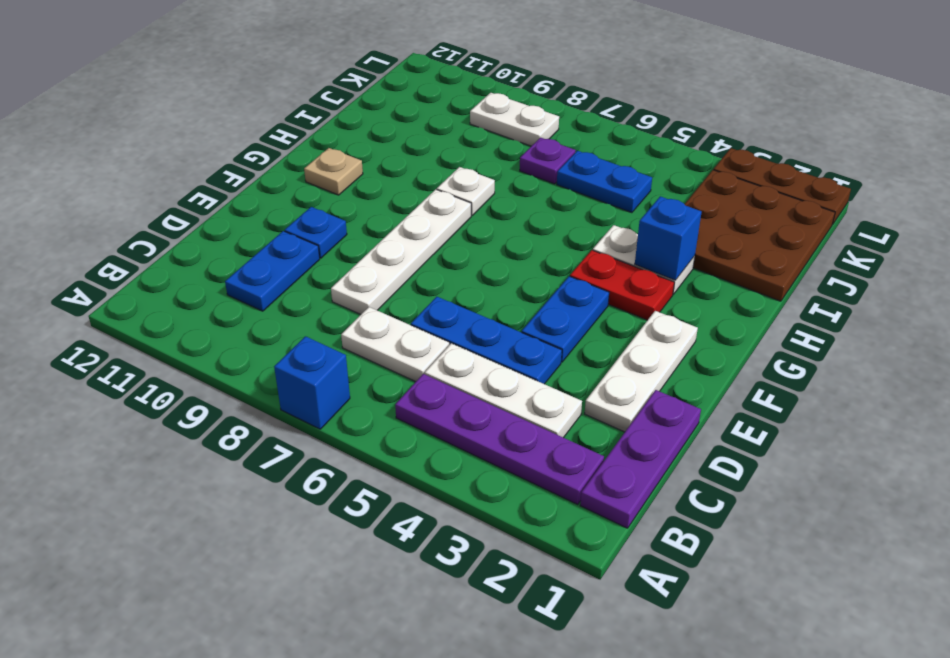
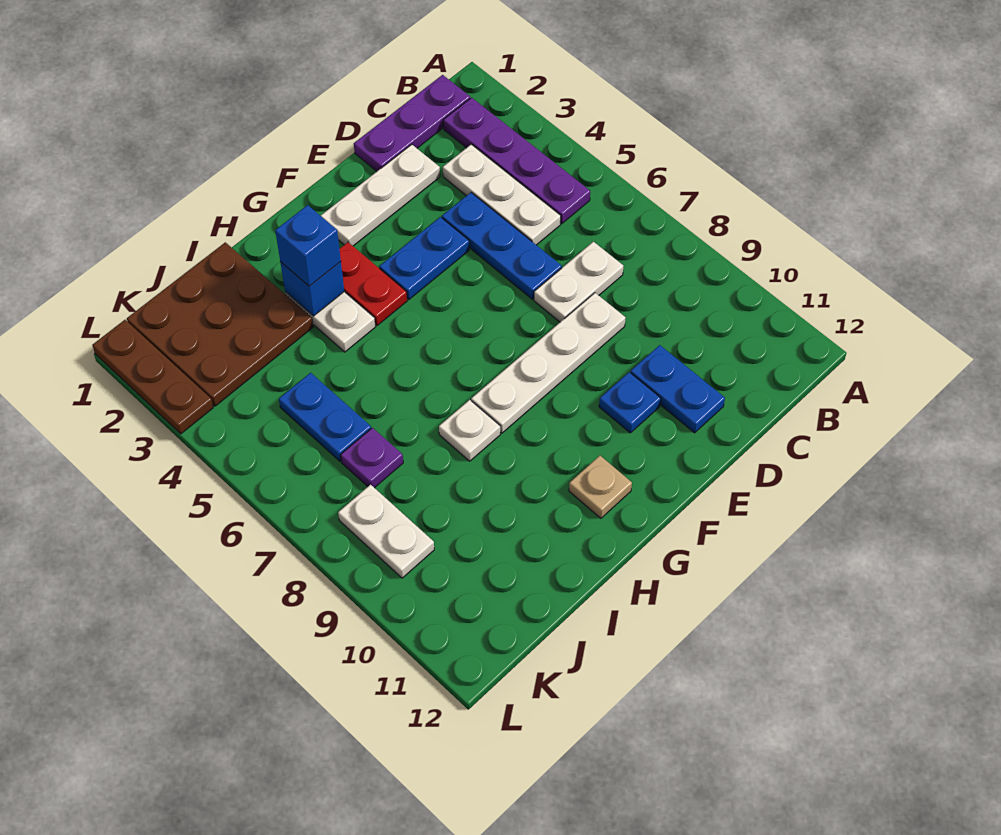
blue brick A7 level 1 -> blue brick H3 level 3
white plate C6:C7 level 1 -> white plate C7:D7 level 1
blue plate C10:D10 level 1 -> blue plate D10:D11 level 1

